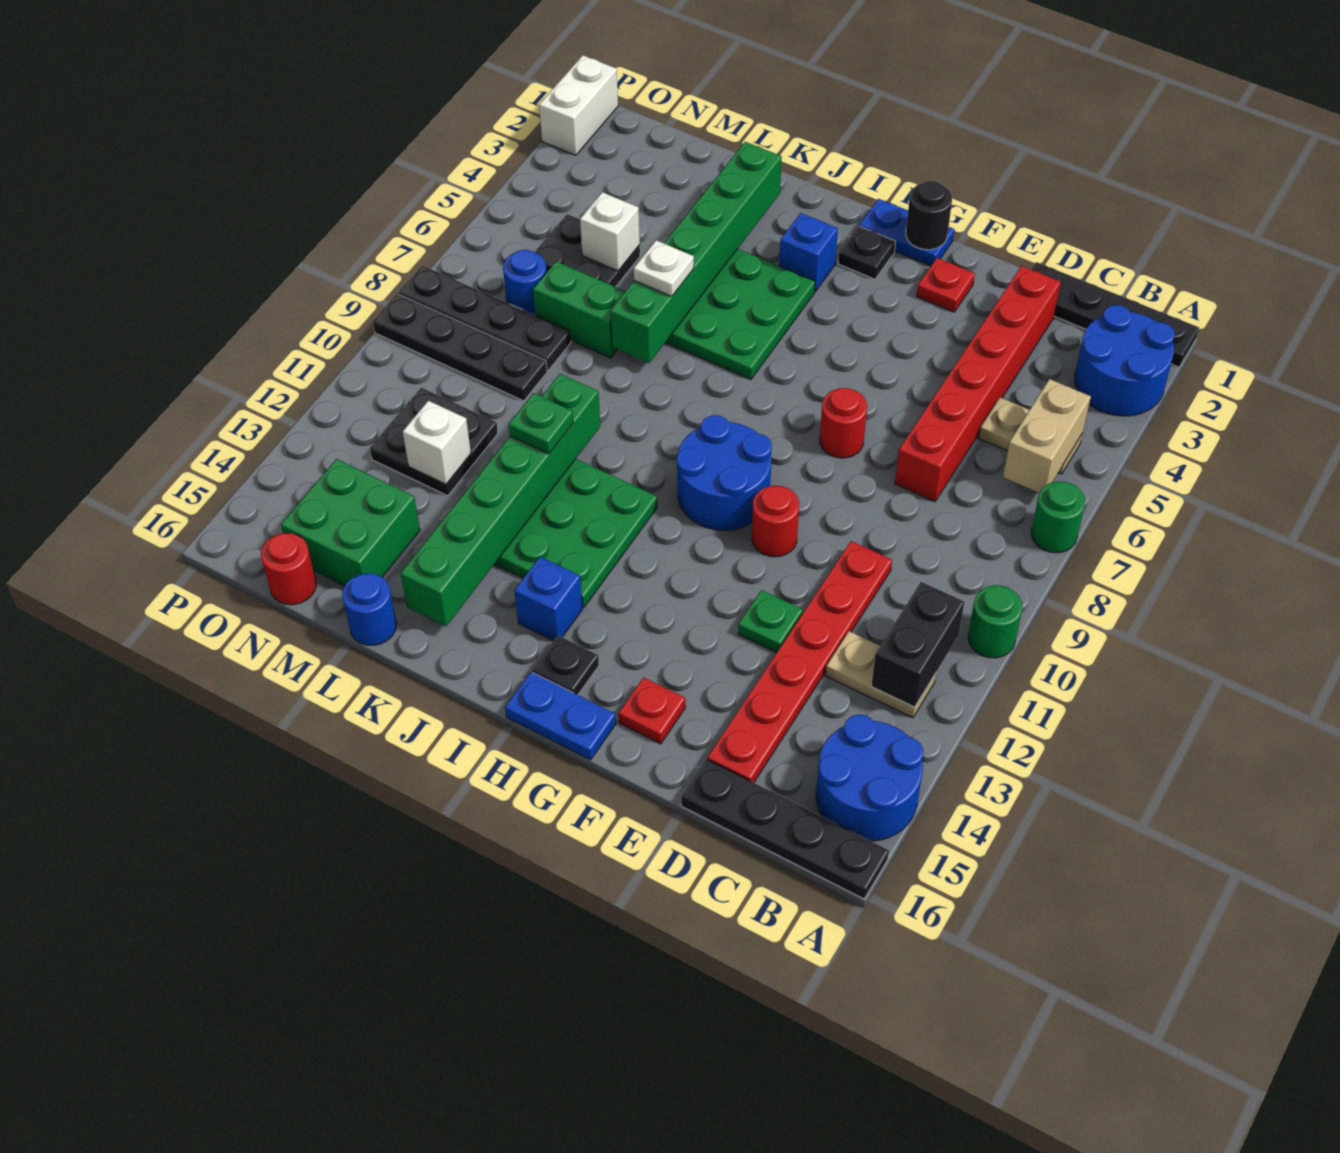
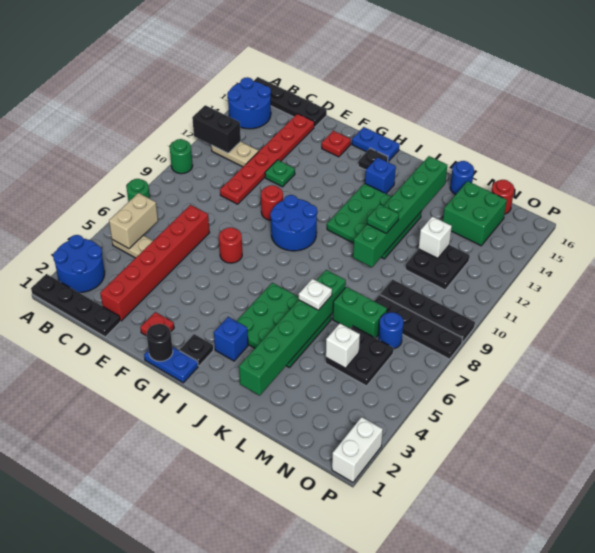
black brick B11:B12 level 2 -> black brick A12:B12 level 2

